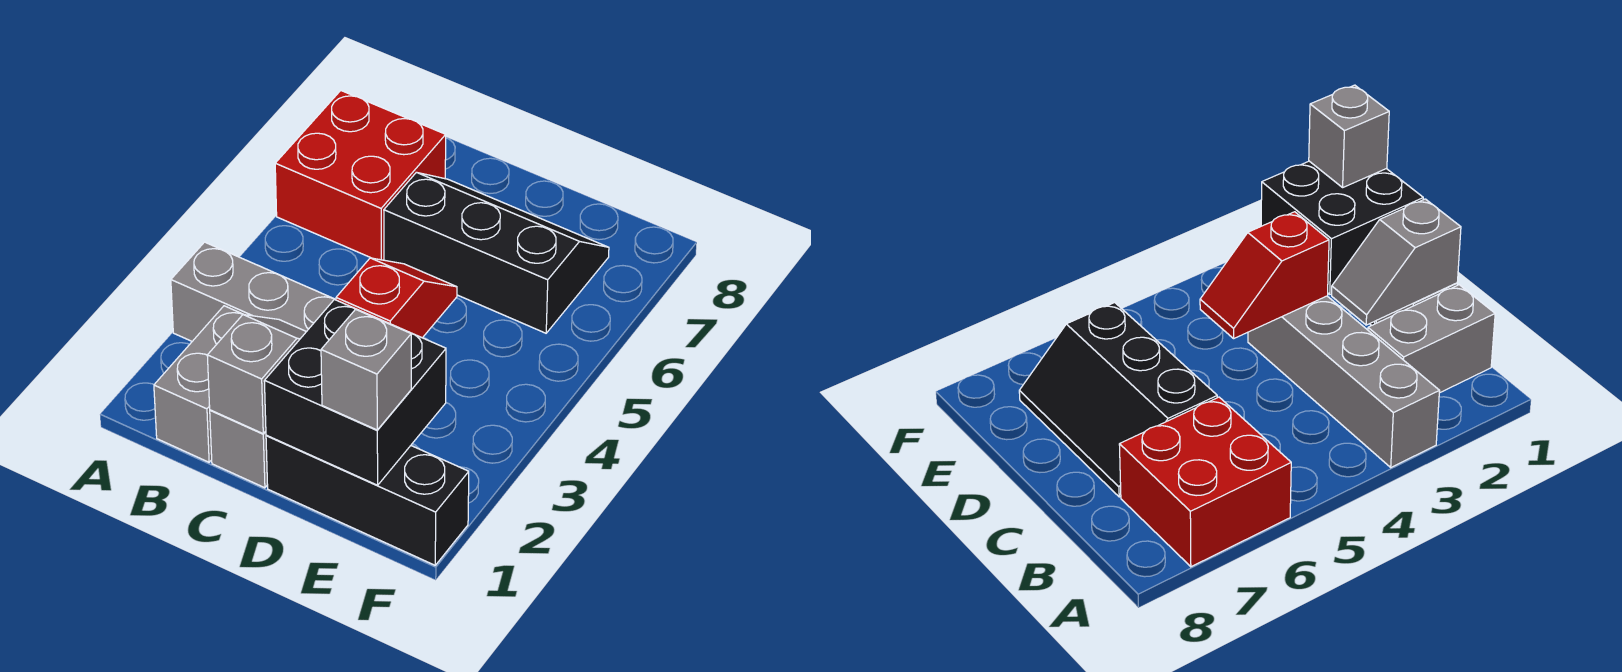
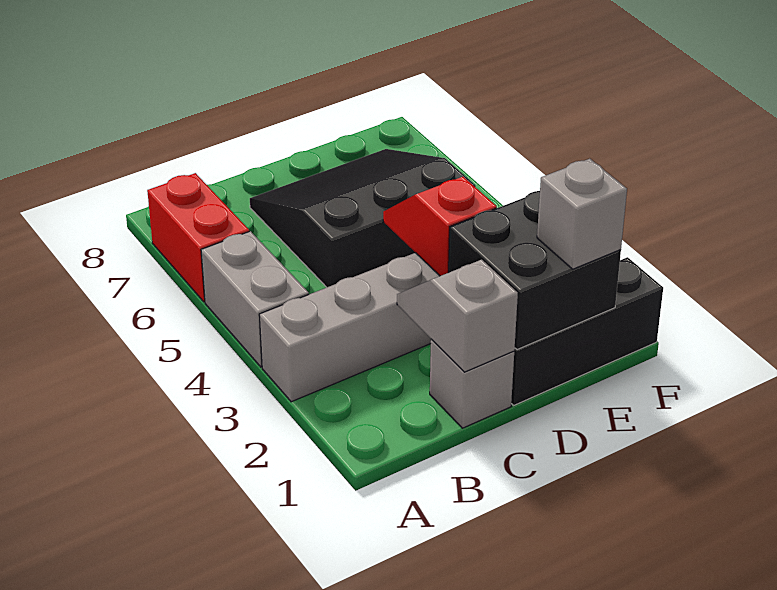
red brick A6:B7 level 1 -> red brick A6:A7 level 1
grey brick B1:B2 level 1 -> grey brick A4:A5 level 1
black slope C6:E7 level 1 top 6 -> black slope C5:E7 level 1 top 5

